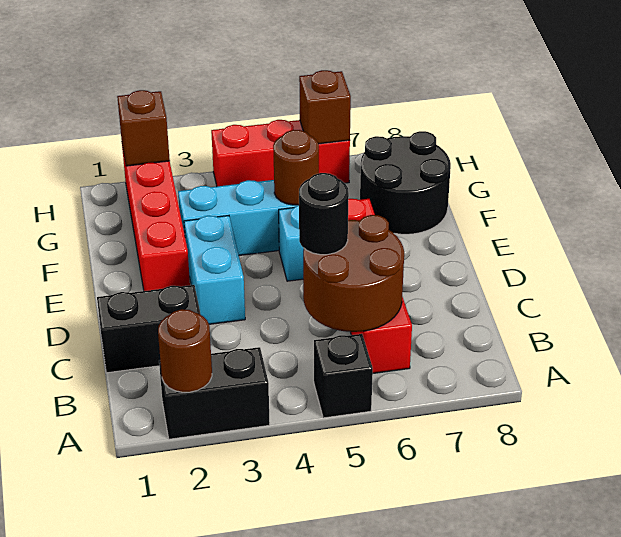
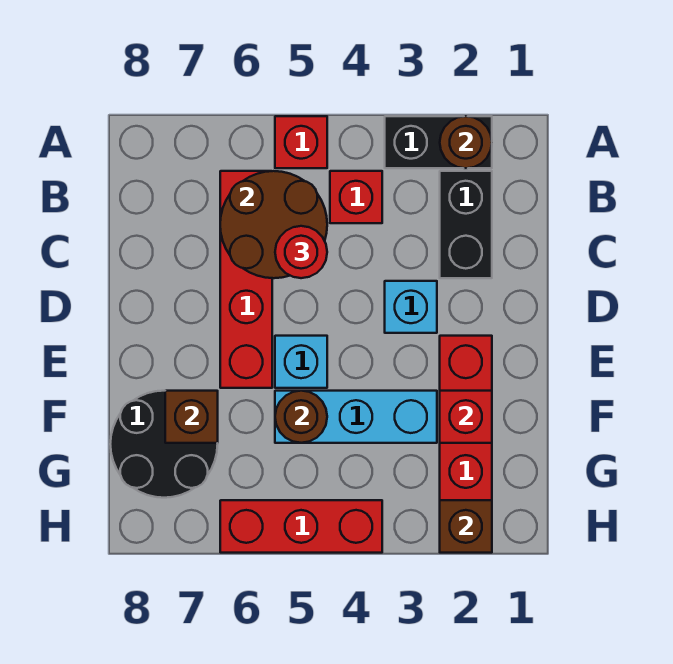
black brick A5 level 1 -> red brick A5 level 1
none -> red brick B4 level 1
black brick C1:C2 level 1 -> black brick B2:C2 level 1
black round brick C5 level 3 -> red round brick C5 level 3
cyan brick D3:E3 level 1 -> cyan brick D3 level 1
none -> red brick F2 level 2
brown brick H6 level 2 -> brown brick F7 level 2

